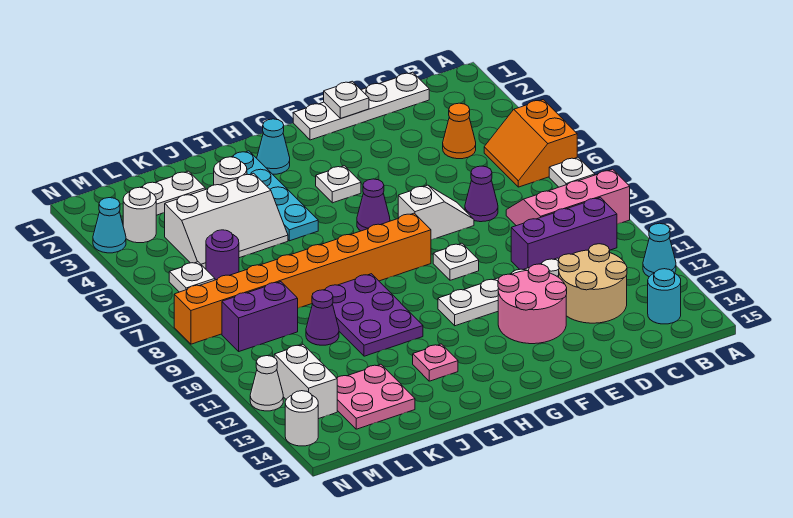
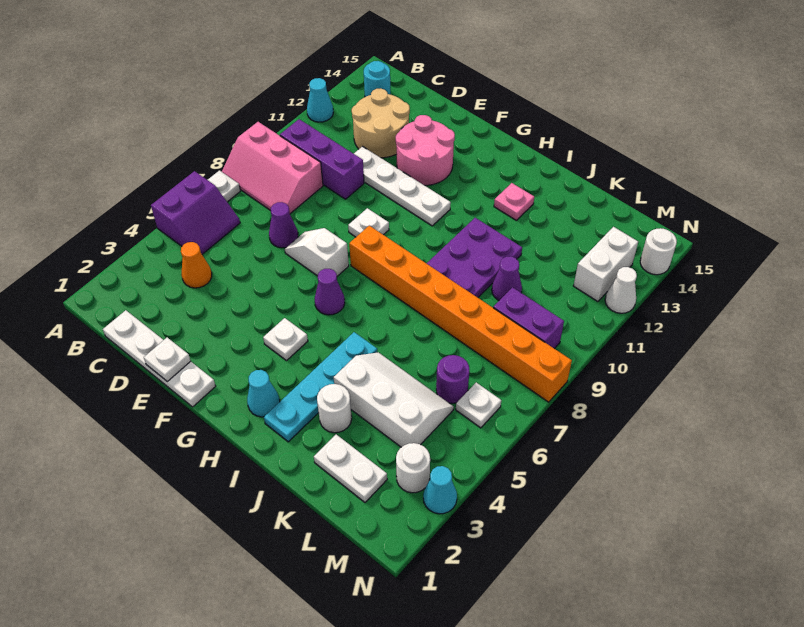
orange slope A5:B6 level 1 top A -> purple slope A5:B6 level 1 top A
pink plate K13:L14 level 1 -> none

